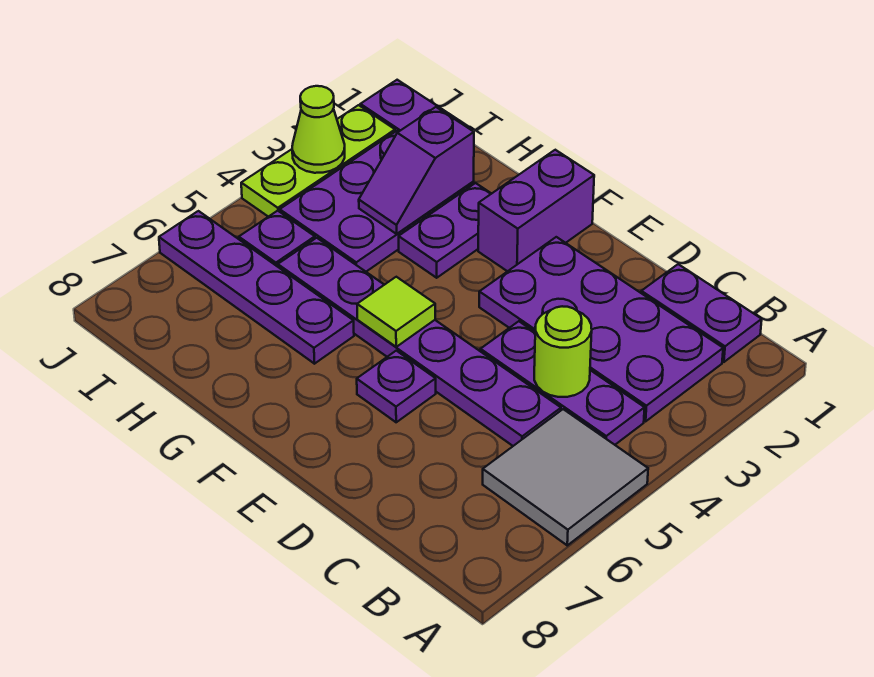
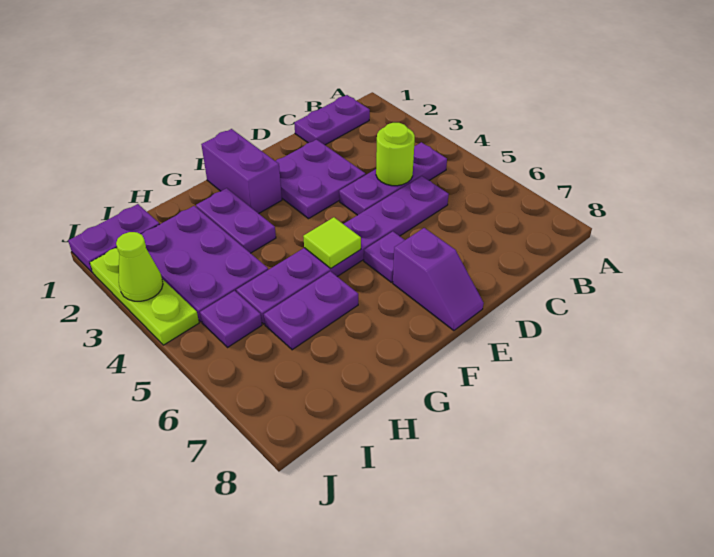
grey tile A5:B6 level 1 -> none
purple plate B2:E3 level 1 -> purple plate D2:E3 level 1
purple plate G6:J6 level 1 -> purple plate G6:H6 level 1
purple slope H2:H3 level 2 top 2 -> purple slope E7:E8 level 1 top 7

